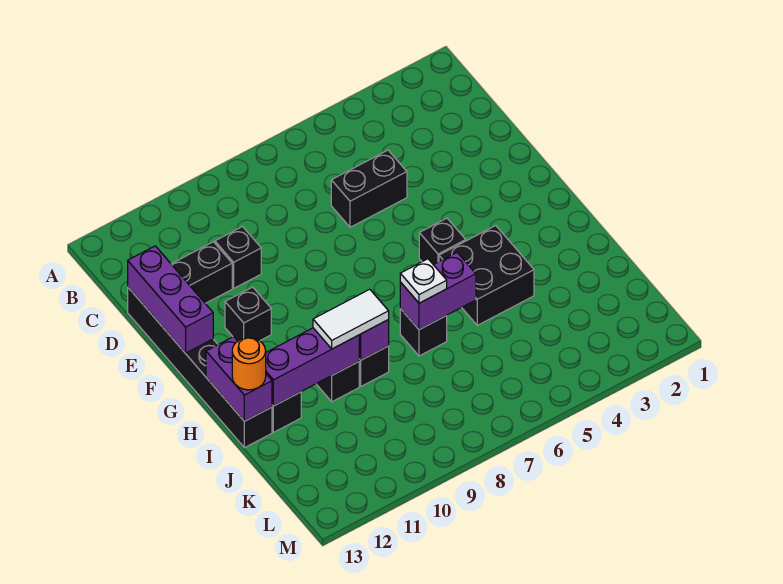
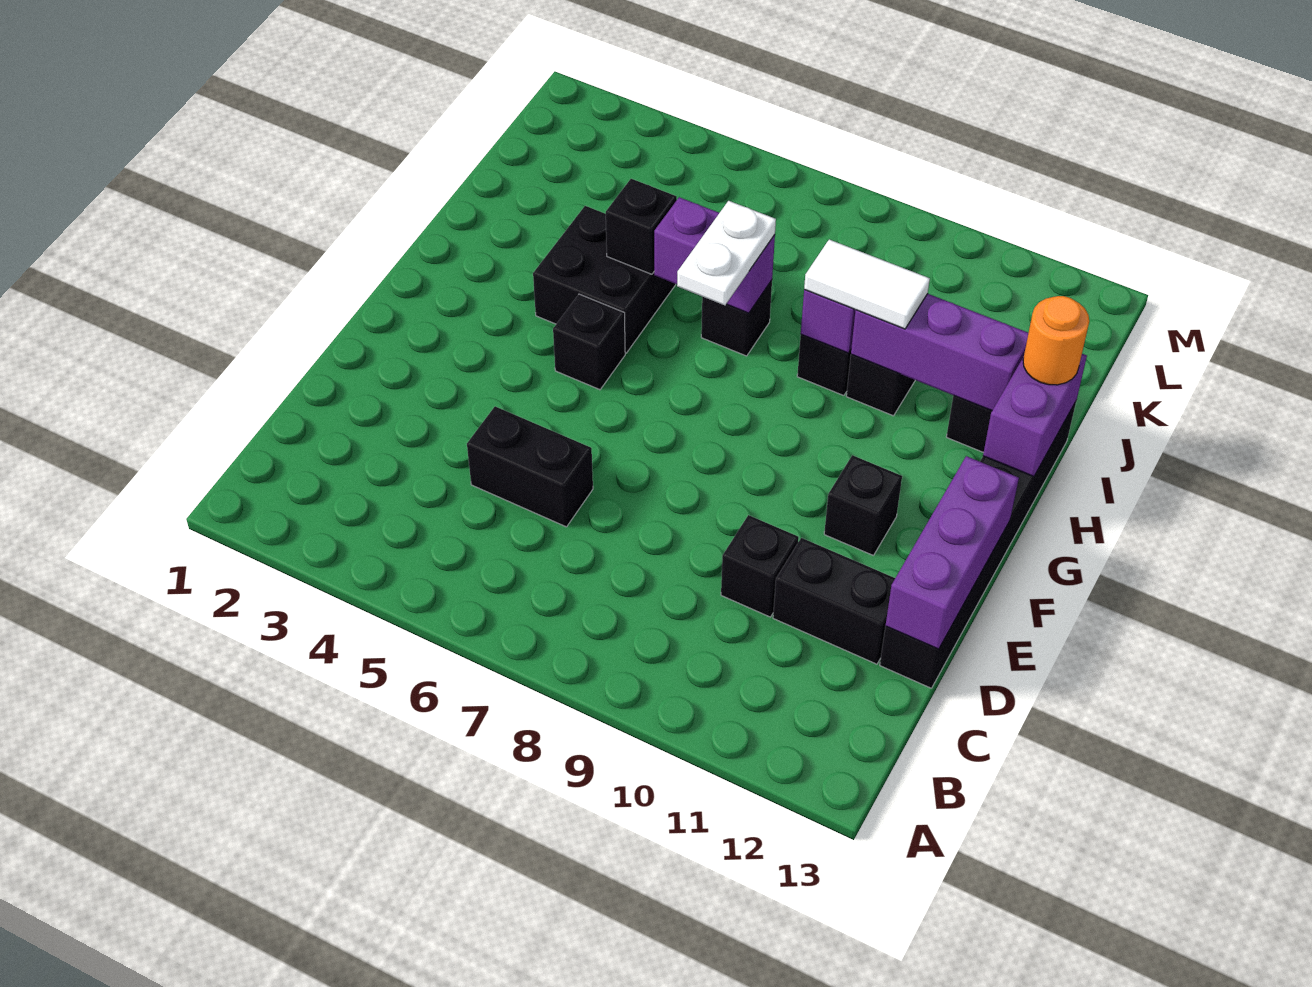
none -> black brick I5 level 2
white plate I7 level 3 -> white plate H7:I7 level 3

